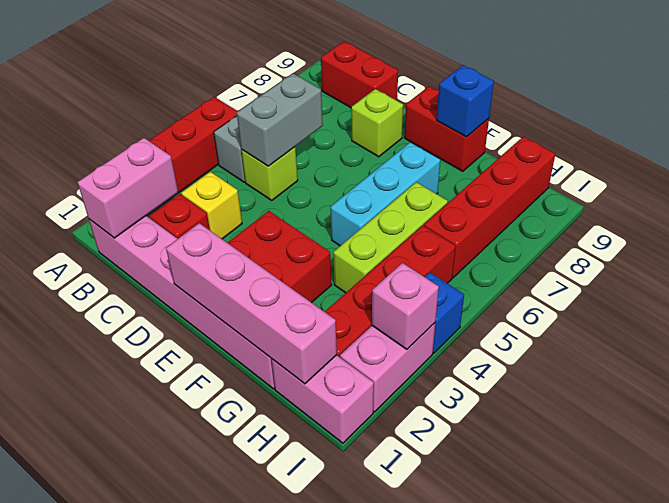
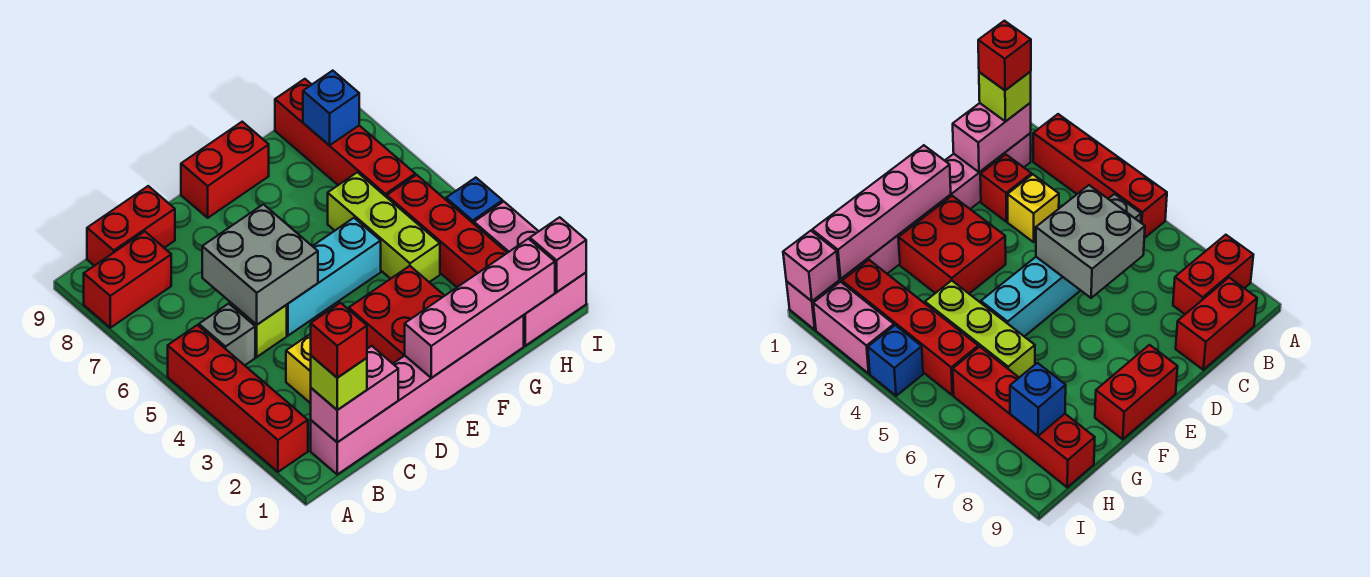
none -> red brick A8:B8 level 1
pink brick B1:B2 level 2 -> pink brick B1:C1 level 2
none -> red brick B1 level 4
grey brick C5:C6 level 2 -> grey brick C5:D6 level 2
lime brick D8 level 1 -> lime brick B1 level 3
cyan brick F5:F7 level 1 -> cyan brick D5:F5 level 1
blue brick F9 level 2 -> blue brick H8 level 2
pink brick I3 level 2 -> pink brick I1 level 2

